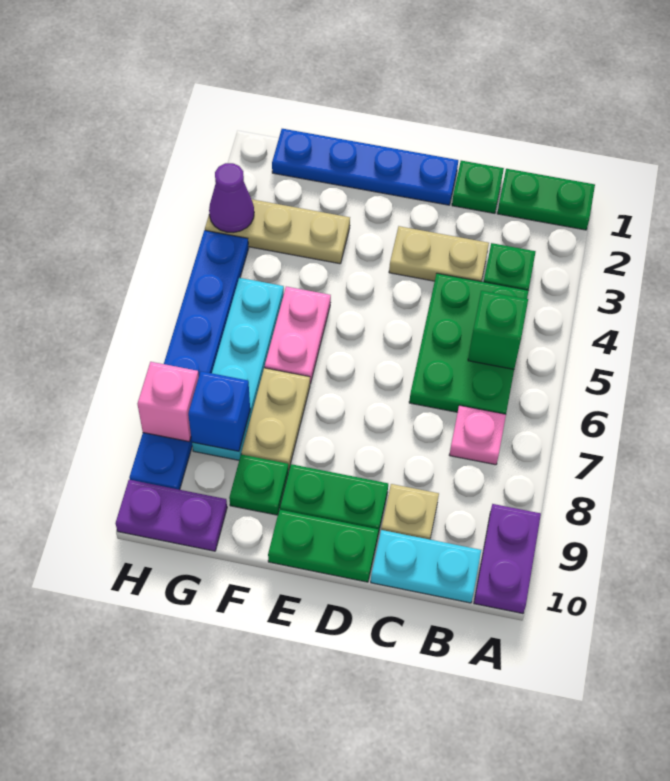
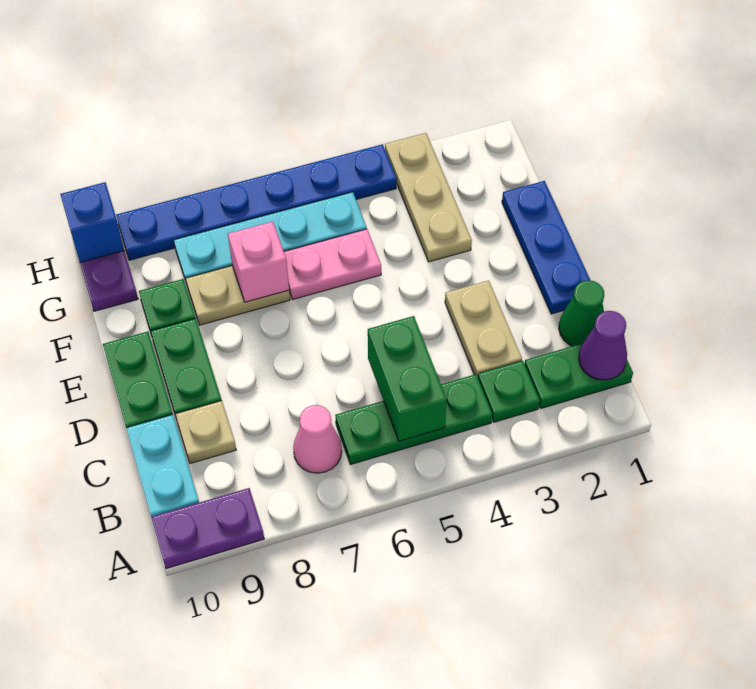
green plate A1:B1 level 1 -> green plate B1:B2 level 1
green plate B4:C6 level 1 -> green plate B4:B6 level 1
green brick B5 level 2 -> green brick B5:C5 level 2
pink plate B7 level 1 -> pink cone B7 level 1
green plate C1 level 1 -> green cone C1 level 1
blue plate D1:G1 level 1 -> blue plate D1:F1 level 1
blue brick G8 level 2 -> blue brick H10 level 2
purple cone H3 level 2 -> purple cone B1 level 2
pink brick H8 level 2 -> pink brick F7 level 2

